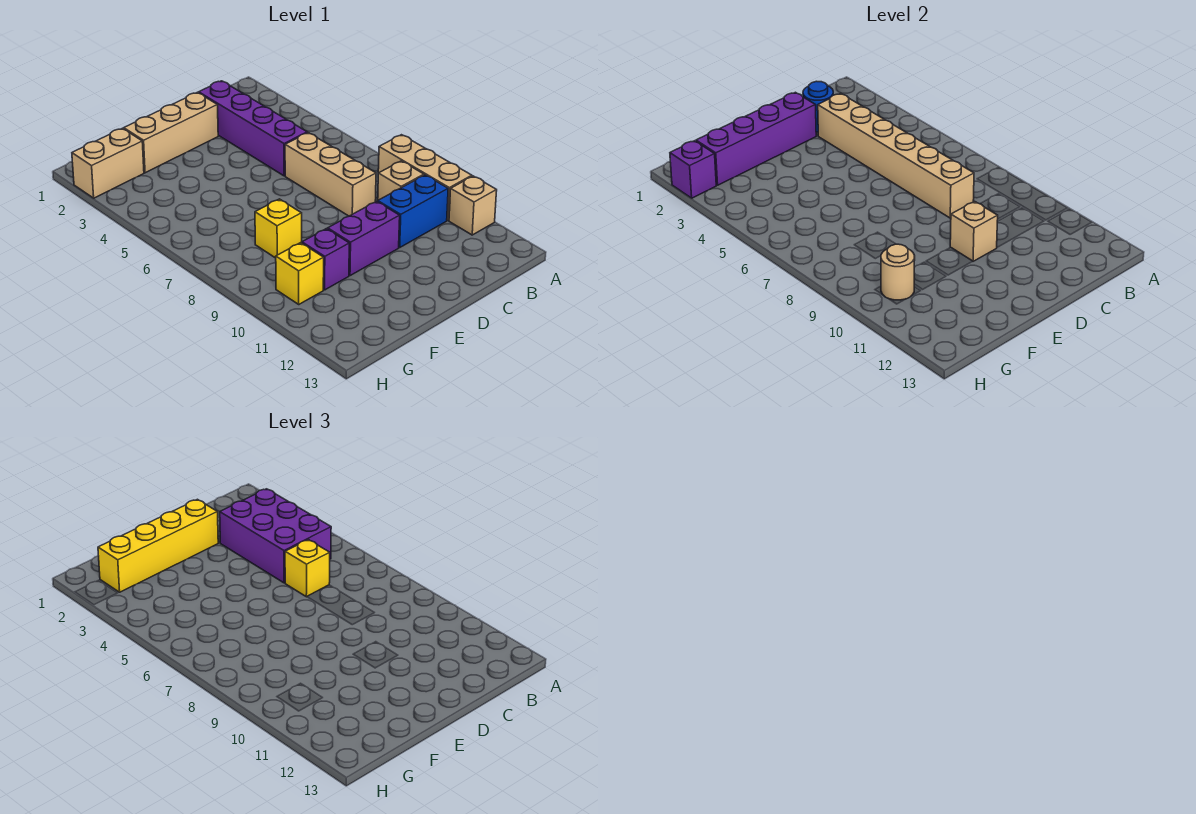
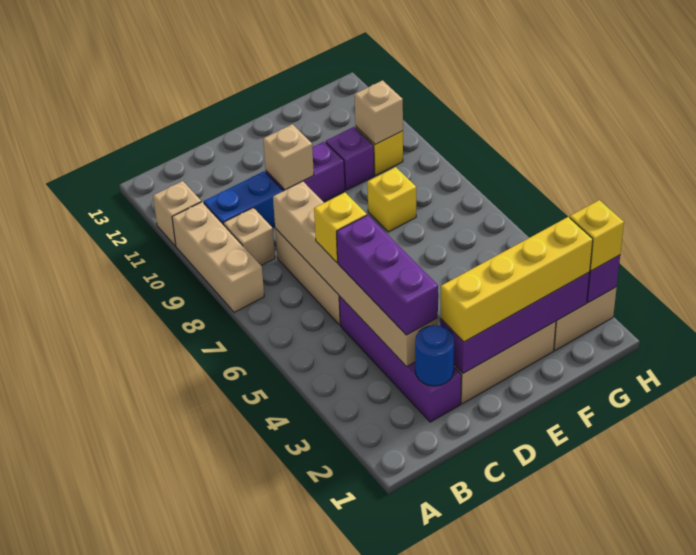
purple brick B3:C5 level 3 -> purple brick C3:C5 level 3
tan round brick G10 level 2 -> tan brick G10 level 2
none -> yellow brick H2 level 3

